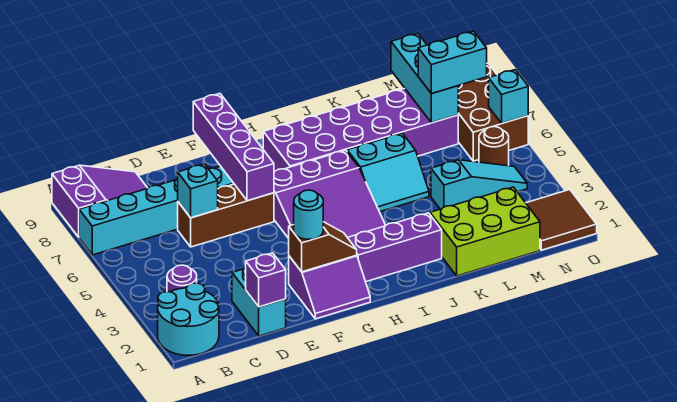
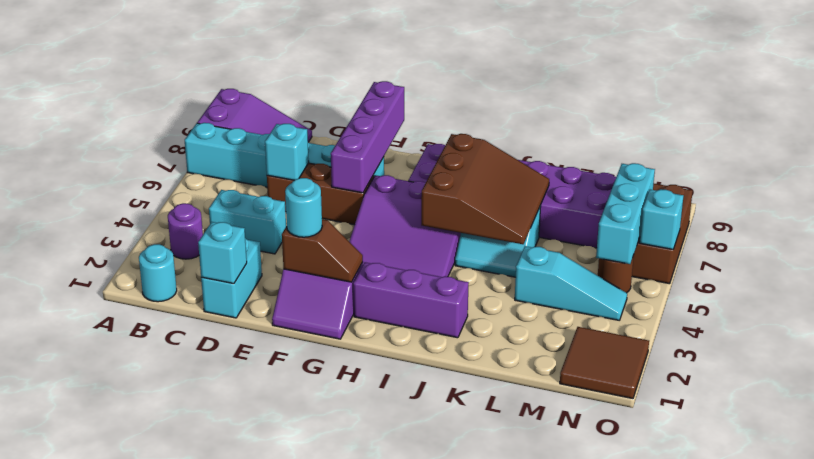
cyan round brick A1:B2 level 1 -> cyan round brick B1 level 1
purple brick D1 level 2 -> cyan brick D1 level 2
none -> brown slope I5:K7 level 2 top I
lime brick K1:M2 level 1 -> none
cyan brick M7:M9 level 2 -> cyan brick N5:N7 level 2
cyan brick M7:N7 level 3 -> cyan brick C4:D4 level 1

